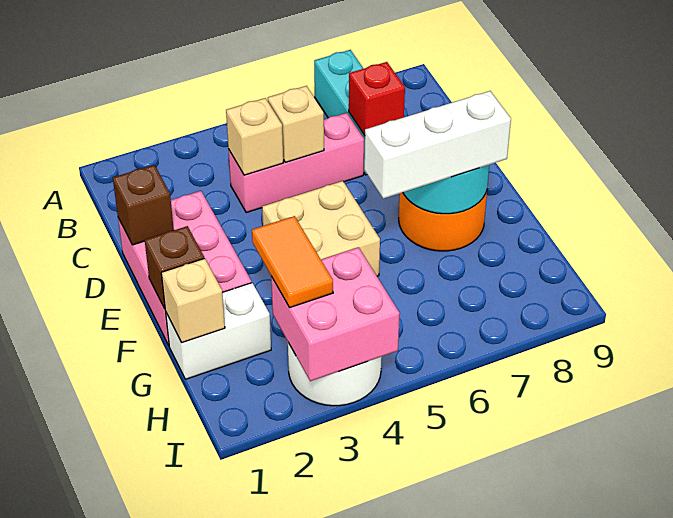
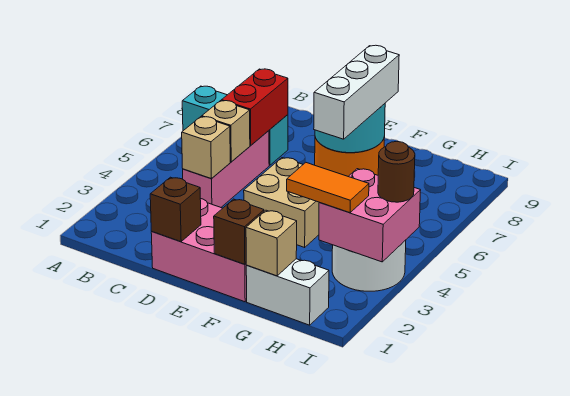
red brick C7 level 2 -> red brick C6:C7 level 2
white brick G1:G2 level 1 -> white brick G1:H1 level 1
none -> brown round brick I4 level 3

